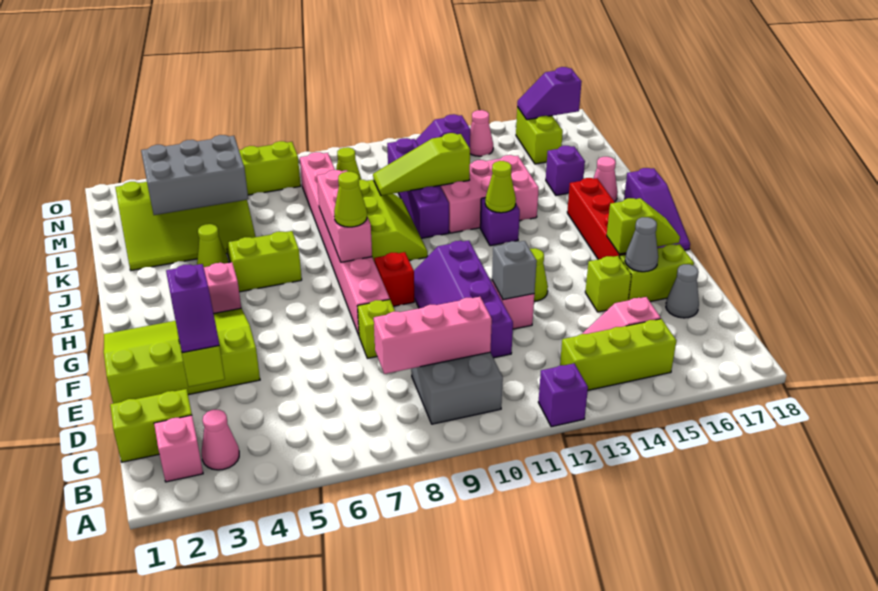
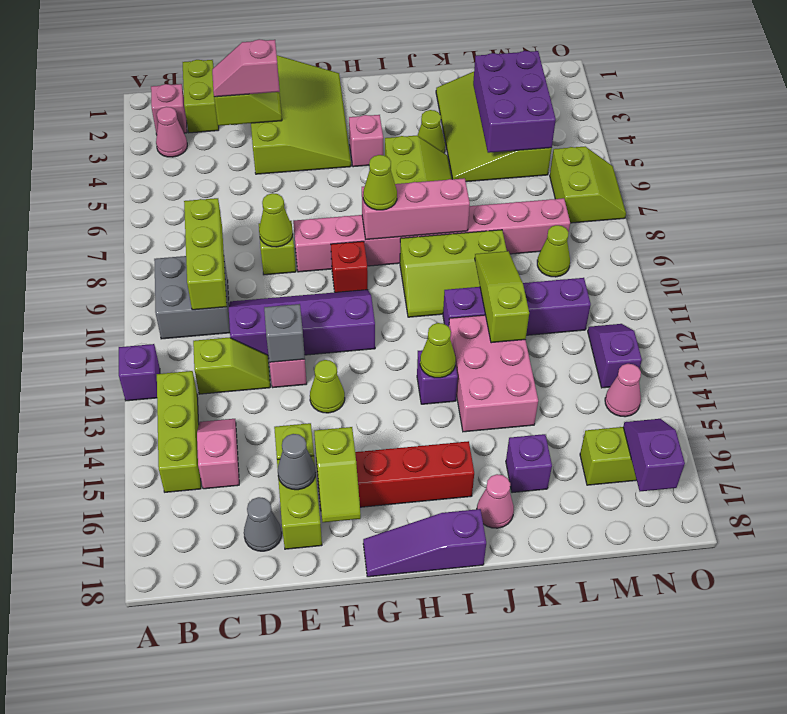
pink brick C8:C10 level 2 -> lime brick C8:C10 level 2
none -> lime slope C12:D12 level 1 top C
purple slope D3:E3 level 3 top E -> pink slope D3:E3 level 3 top E
none -> lime cone E8 level 2
grey brick L3:M5 level 2 -> purple brick L3:M5 level 2

